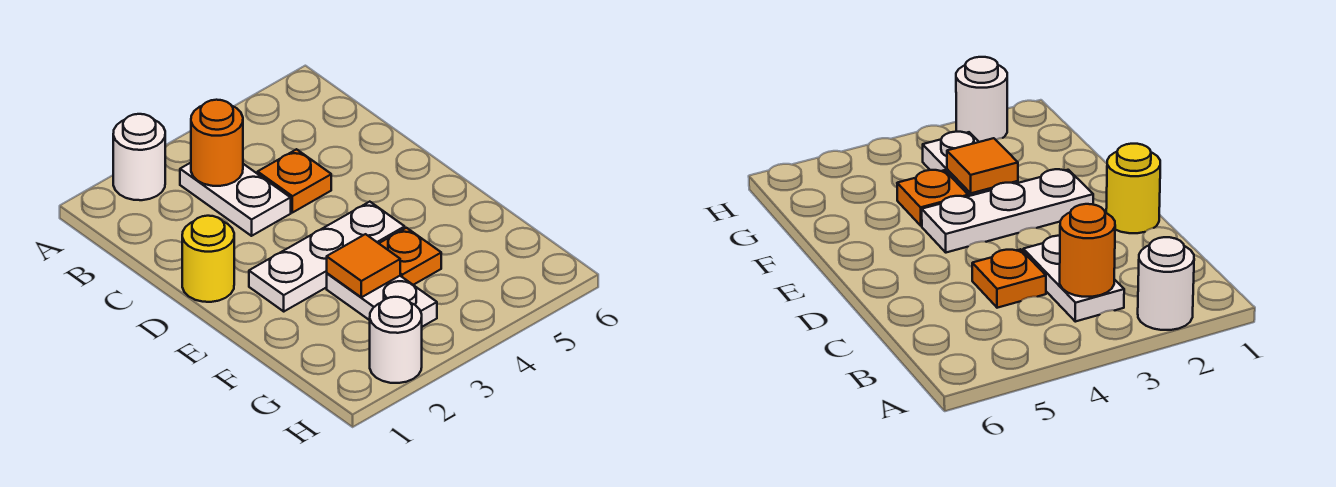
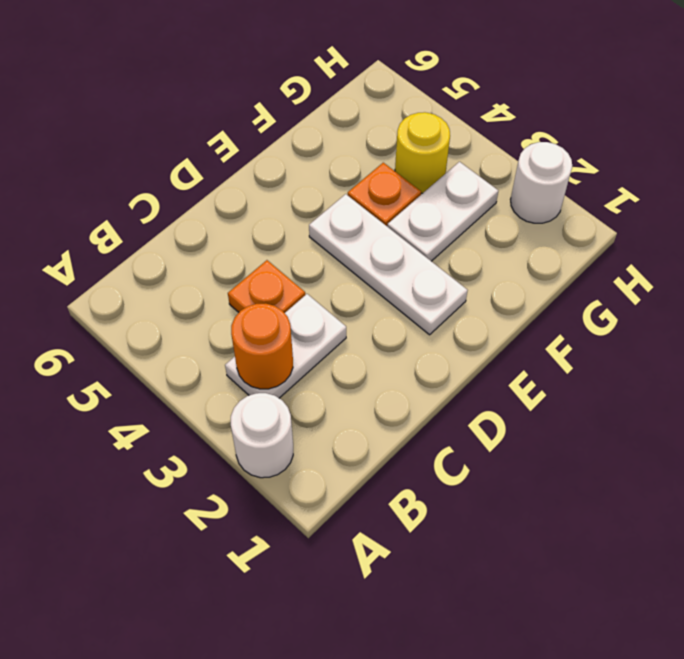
yellow round brick D1 level 1 -> yellow round brick G4 level 1
orange tile F3 level 2 -> none

